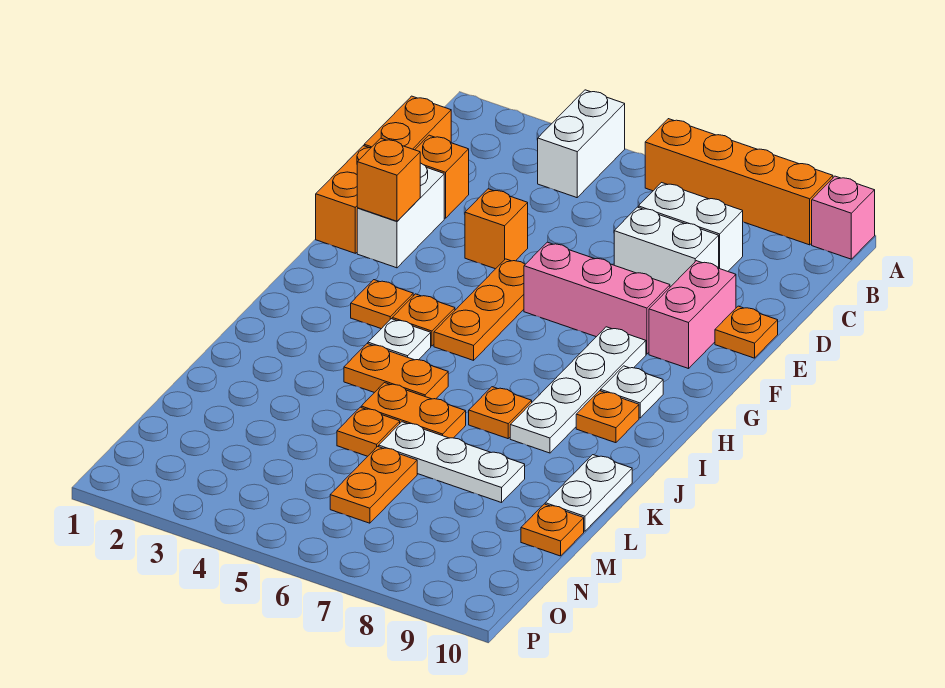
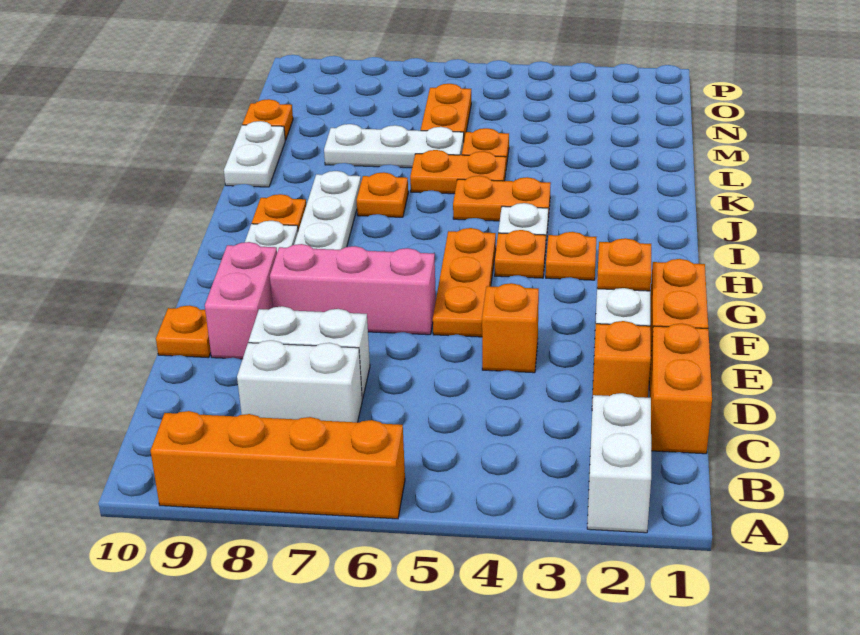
white brick A4:B4 level 1 -> white brick A2:B2 level 1
pink brick A10 level 1 -> none
orange brick F2 level 2 -> orange plate F2 level 2

